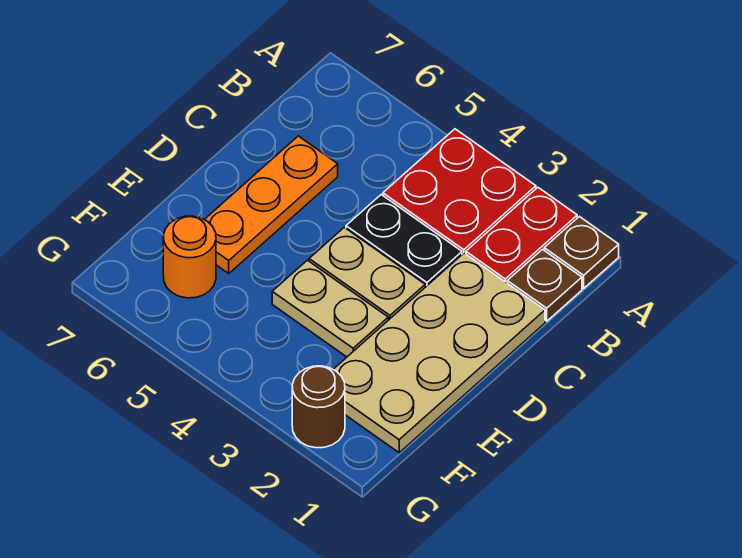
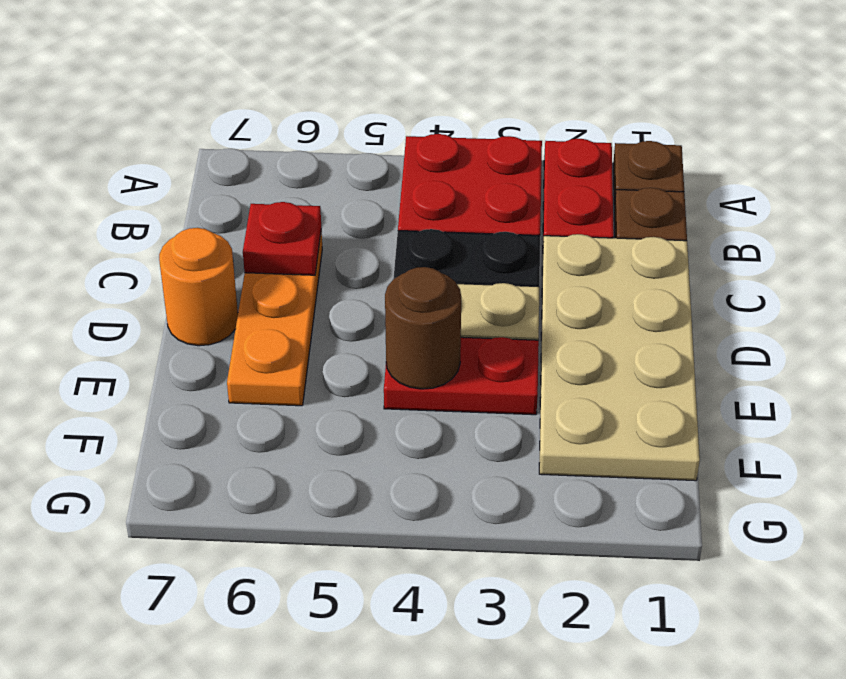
none -> red plate C6 level 2
tan plate E3:E4 level 1 -> red plate E3:E4 level 1
orange round brick F6 level 1 -> orange round brick D7 level 1
brown round brick G2 level 1 -> brown round brick E4 level 2

